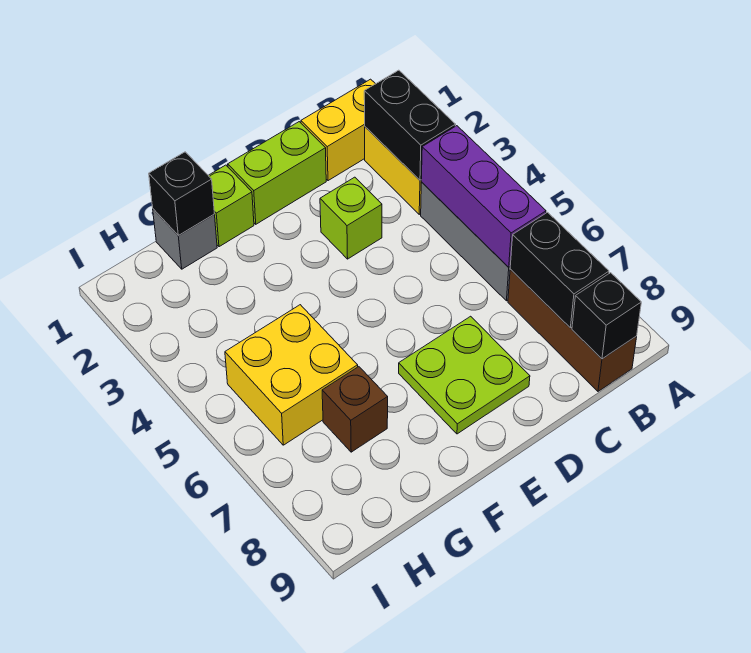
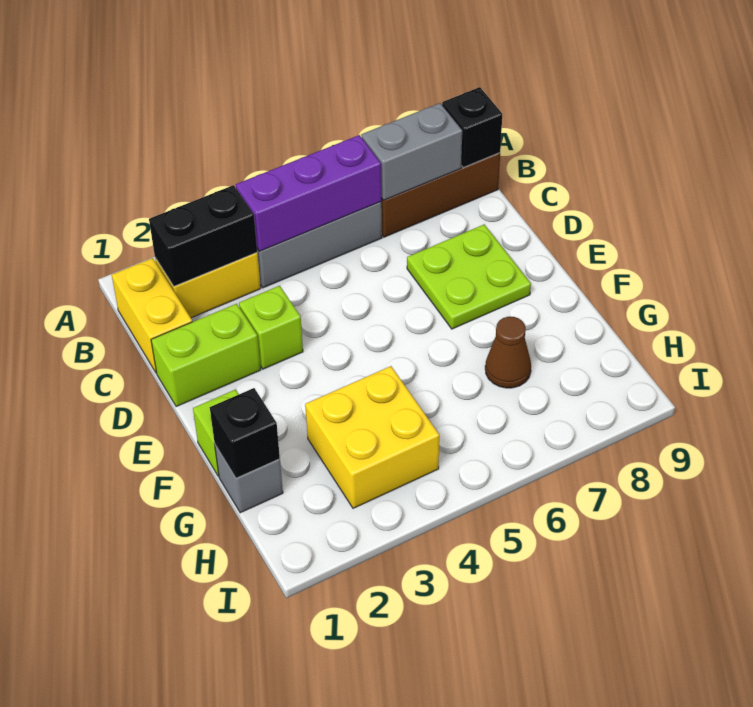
black brick B7:B8 level 2 -> grey brick B7:B8 level 2
lime brick D1:E1 level 1 -> lime brick D1:D2 level 1
yellow brick G5:H6 level 1 -> yellow brick G3:H4 level 1
brown brick G7 level 1 -> brown cone G7 level 1

